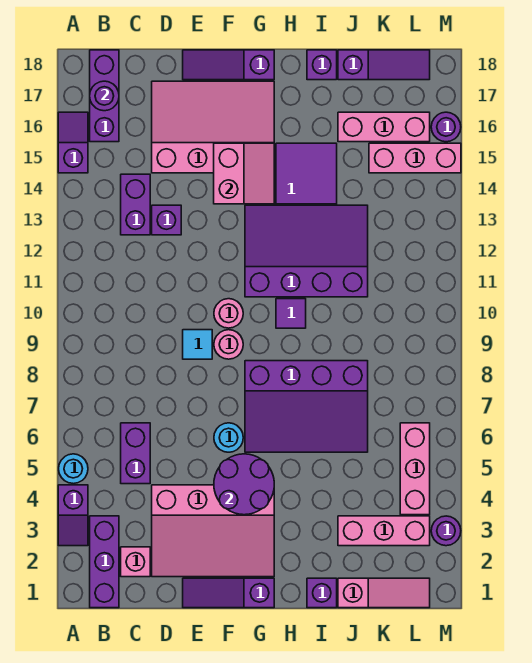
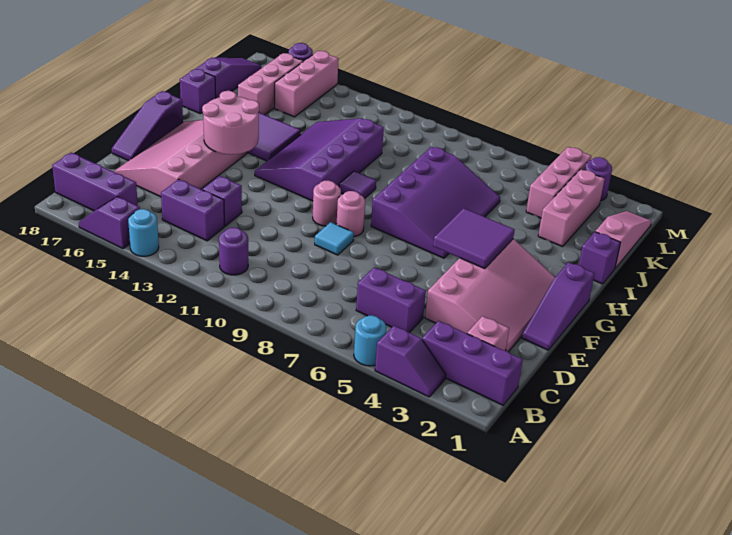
purple round brick B17 level 2 -> purple round brick B11 level 1
purple round brick F4:G5 level 2 -> purple tile F4:G5 level 2
cyan round brick F6 level 1 -> cyan round brick A14 level 1
pink slope F14:G15 level 2 top F -> pink round brick F14:G15 level 2
pink brick L4:L6 level 1 -> pink brick K4:M4 level 1

